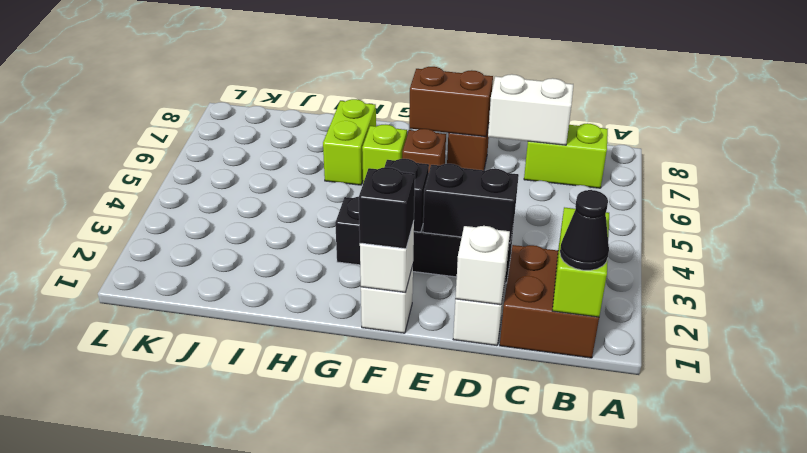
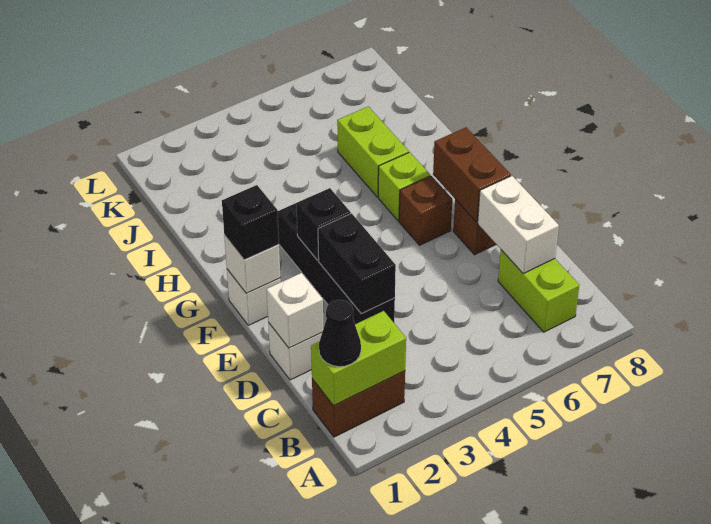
brown brick B1:C2 level 1 -> brown brick B1:B2 level 1
lime brick H6:H7 level 1 -> lime brick H6:I6 level 1

